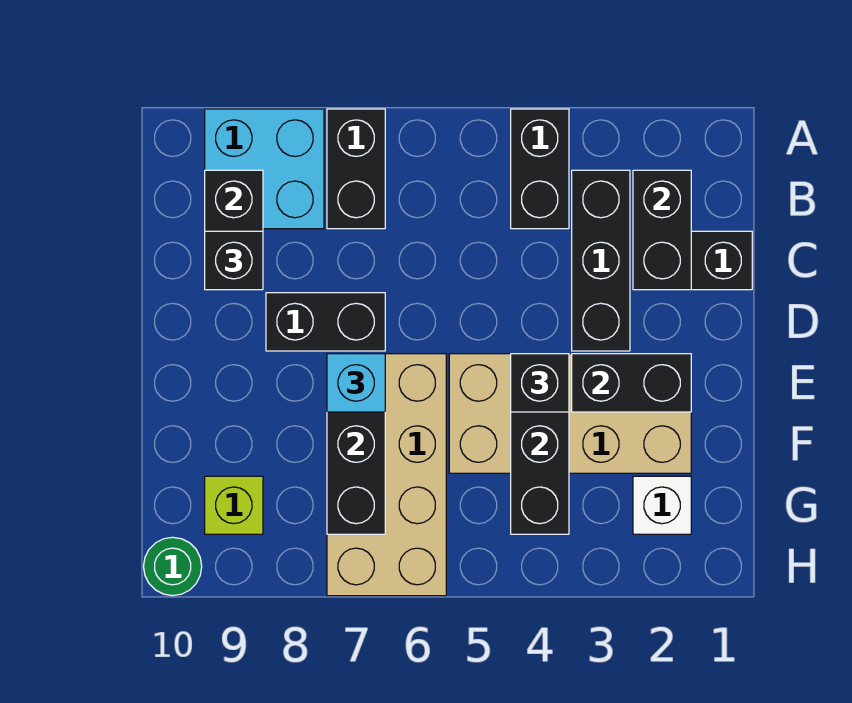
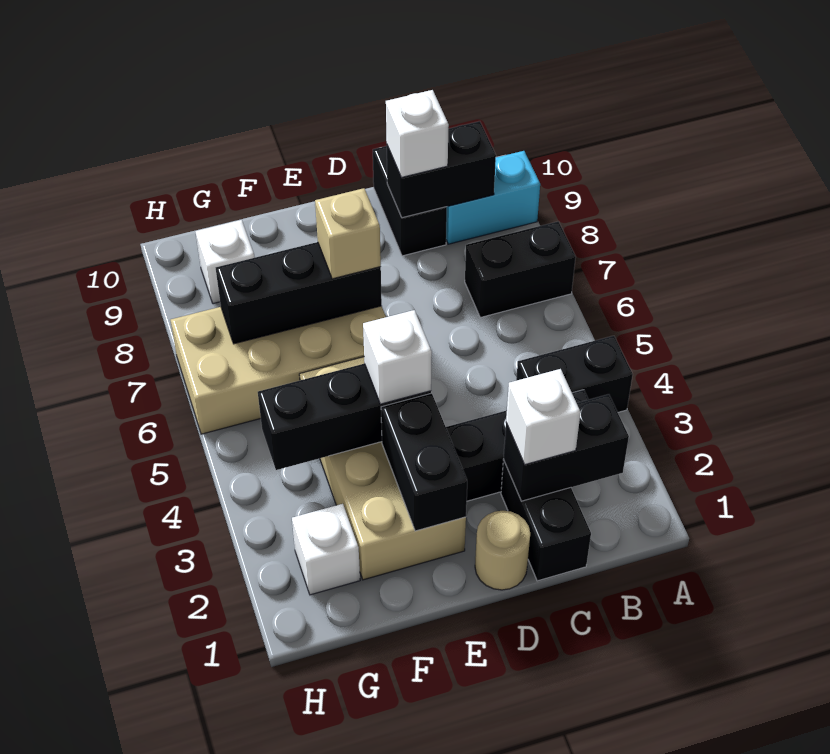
cyan brick A8:B9 level 1 -> cyan brick A9:B9 level 1
none -> white brick C2 level 3
black brick C9 level 3 -> white brick C9 level 3
none -> tan round brick D1 level 1
black brick D7:D8 level 1 -> black brick C9:C10 level 1
black brick E4 level 3 -> white brick E4 level 3
cyan brick E7 level 3 -> tan brick E7 level 3
lime brick G9 level 1 -> white brick G9 level 1
green round brick H10 level 1 -> none

